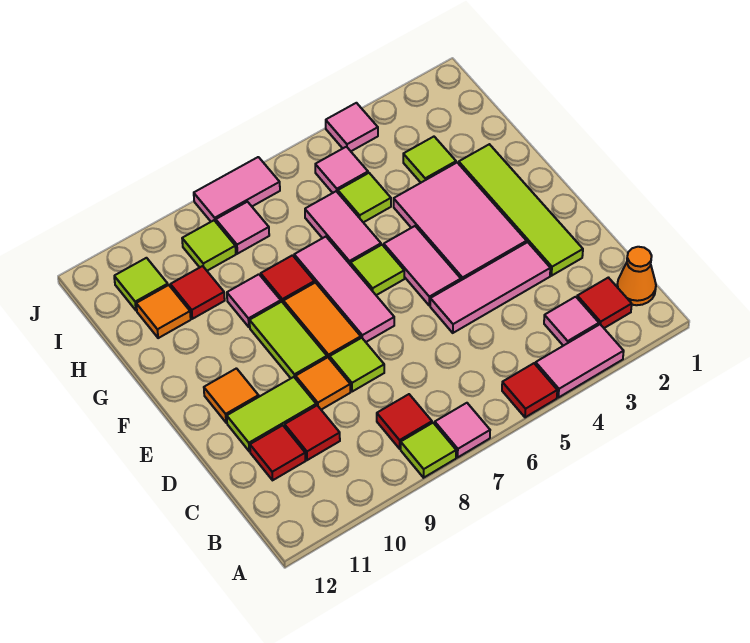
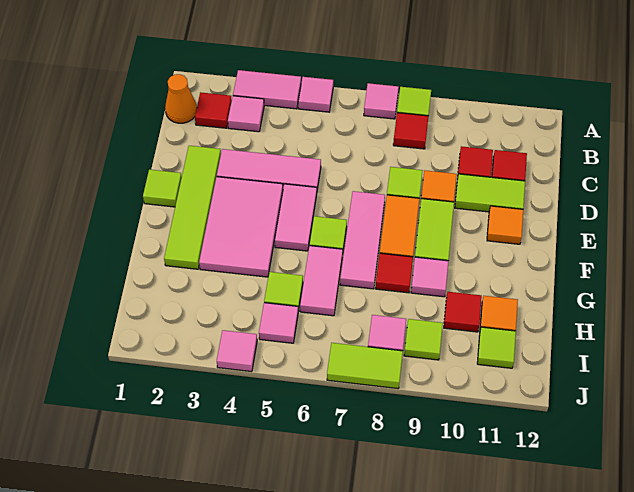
red tile A5 level 1 -> pink tile A5 level 1
lime tile H3 level 1 -> lime tile E1 level 1
pink tile J7:J8 level 1 -> lime tile J7:J8 level 1

